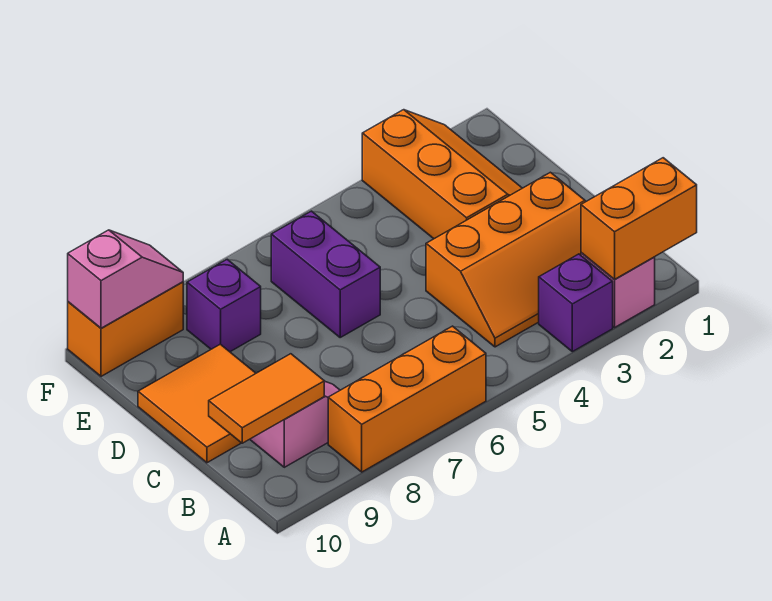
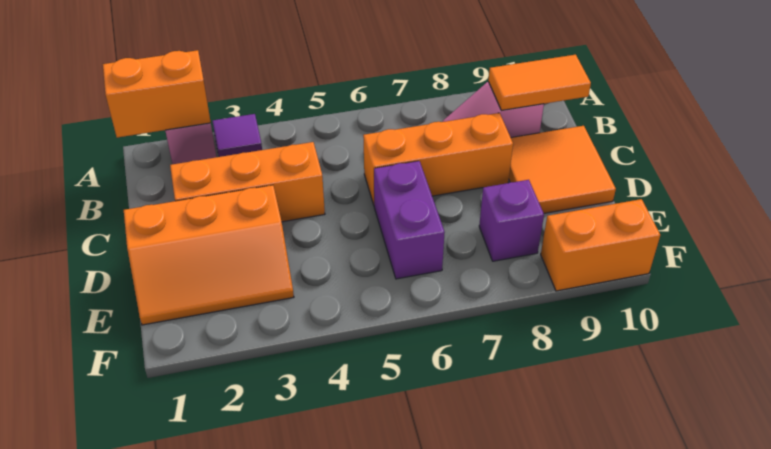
purple brick A3 level 1 -> purple tile A3 level 1
orange brick A6:A8 level 1 -> orange brick C6:C8 level 1
orange slope D2:F3 level 1 top 3 -> orange slope D1:E3 level 1 top D
pink slope F9:F10 level 2 top 10 -> none

